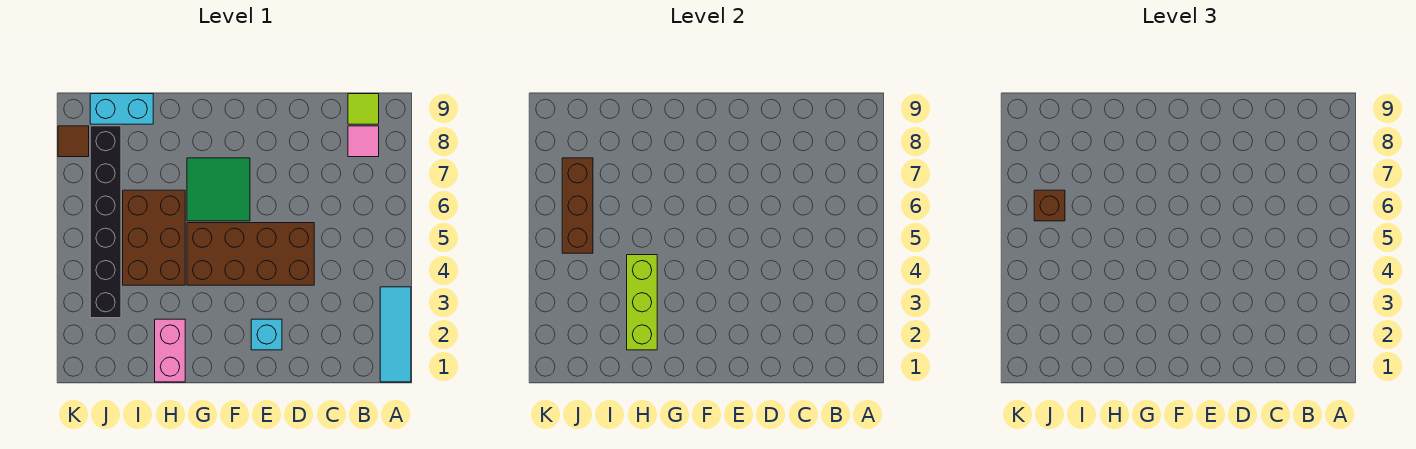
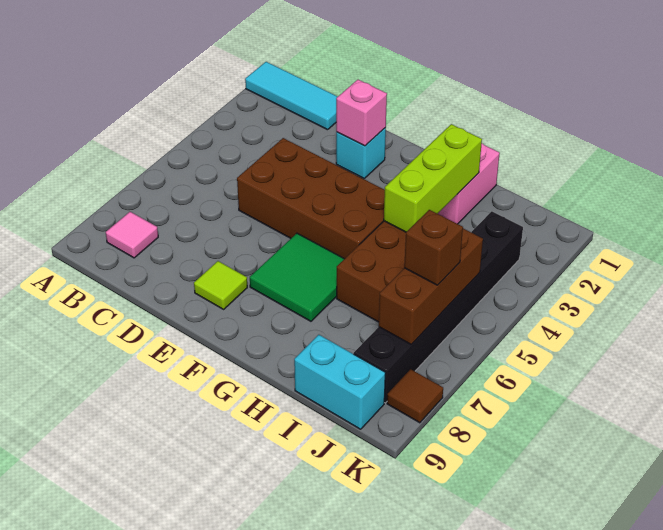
cyan tile A1:A3 level 1 -> cyan tile A1:C1 level 1
lime tile B9 level 1 -> lime tile E8 level 1
none -> pink brick E2 level 2

